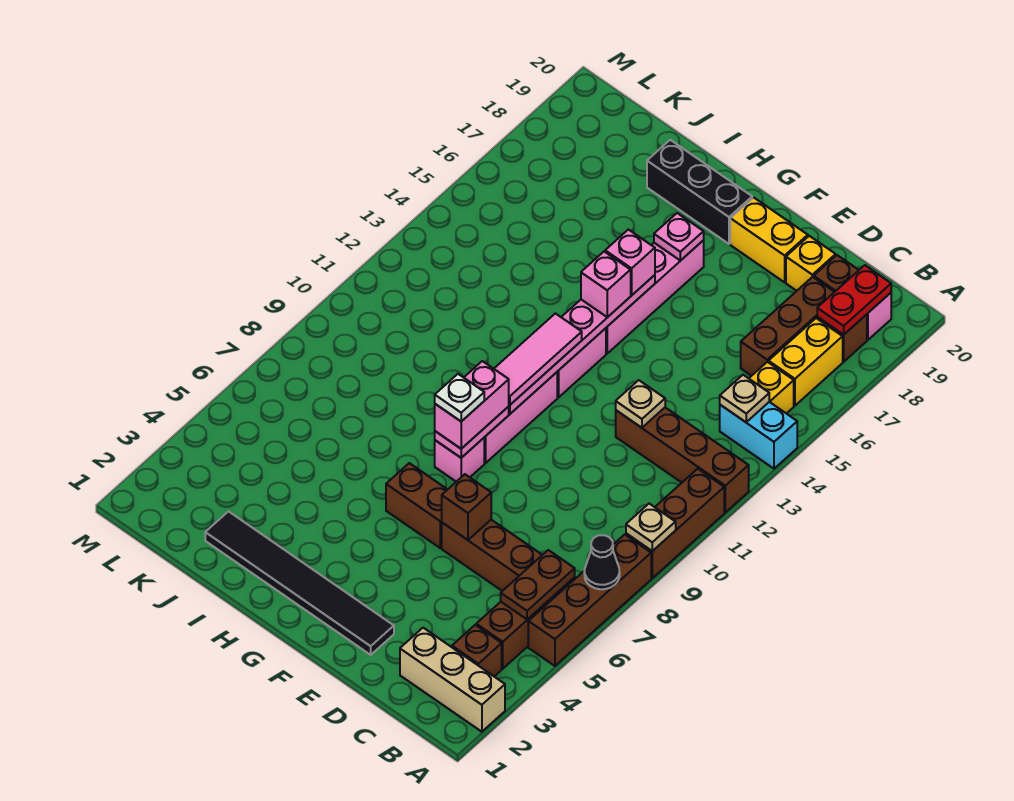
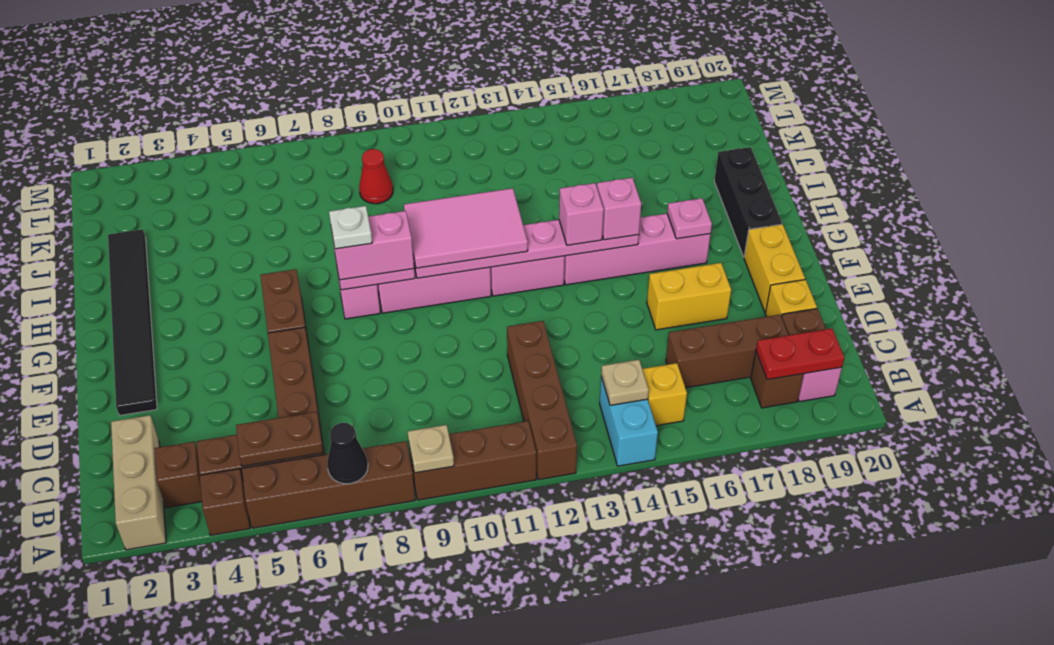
yellow brick B16:B17 level 1 -> yellow brick E16:E17 level 1
tan plate D12 level 2 -> none
brown brick E6 level 2 -> brown brick A4 level 1
pink tile G10:G12 level 3 -> pink tile G10:H12 level 3
none -> red cone K9 level 1

